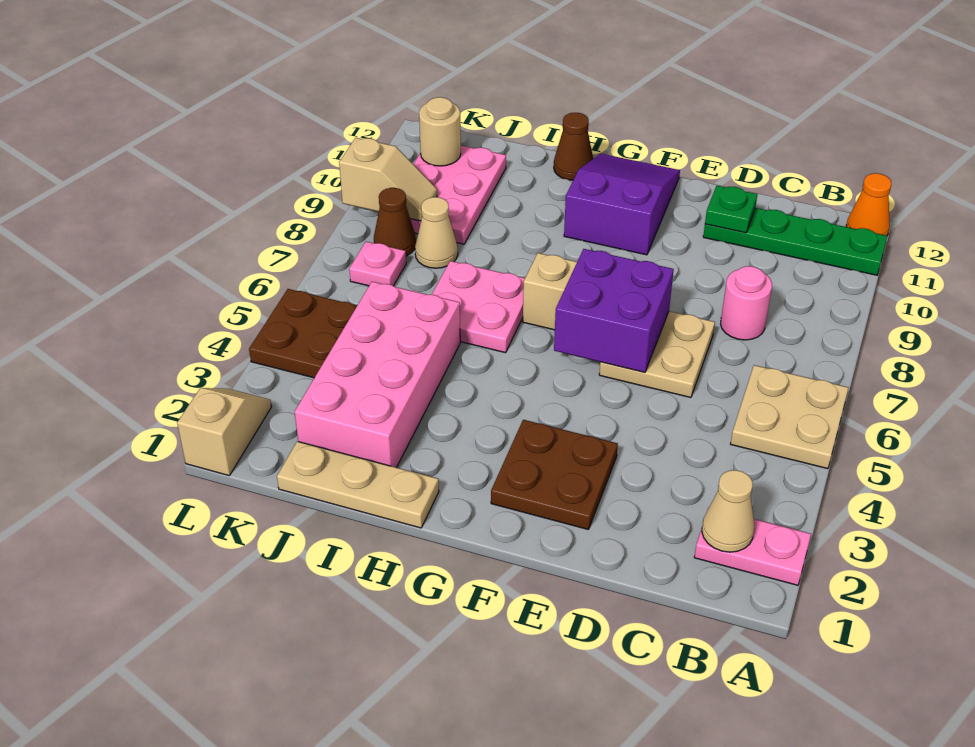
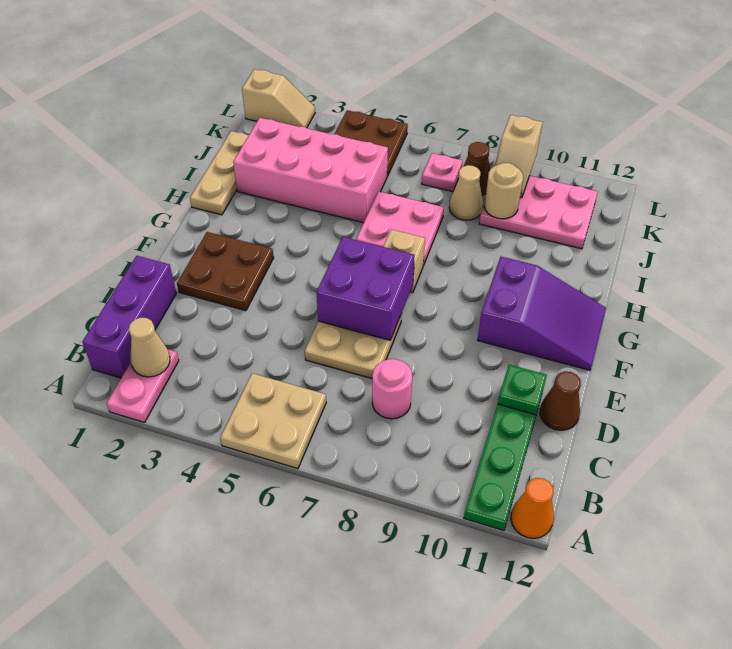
none -> purple brick B1:D1 level 1
brown cone H12 level 1 -> brown cone D12 level 1
tan round brick K11 level 2 -> tan round brick J9 level 2

